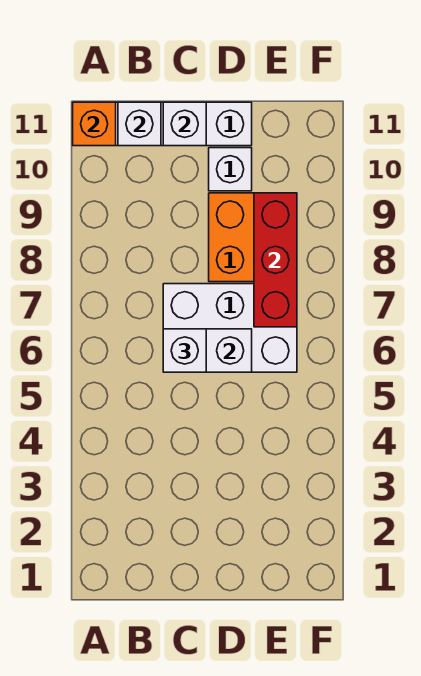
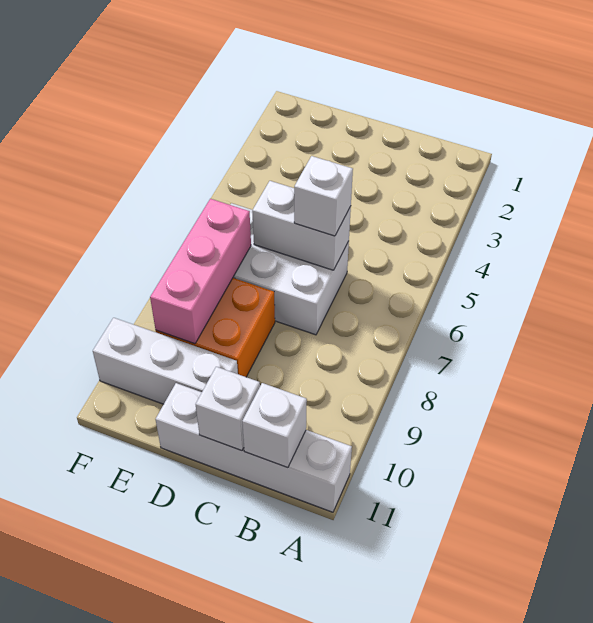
orange brick A11 level 2 -> none
white brick D10 level 1 -> white brick D10:F10 level 1
red brick E7:E9 level 2 -> pink brick E7:E9 level 2

